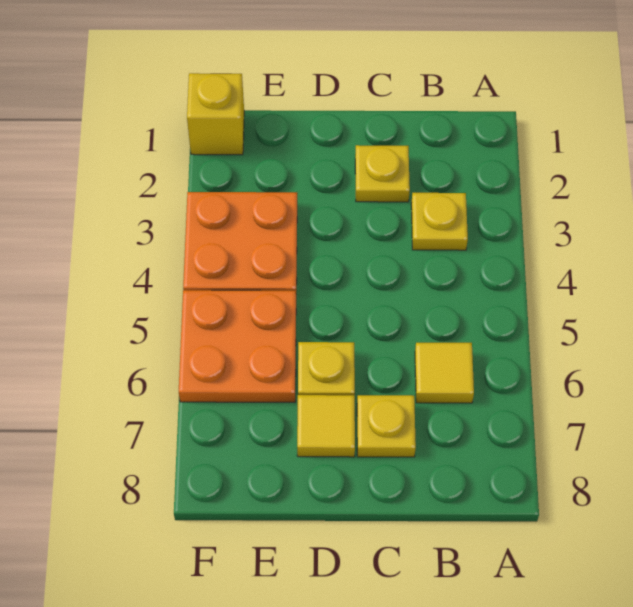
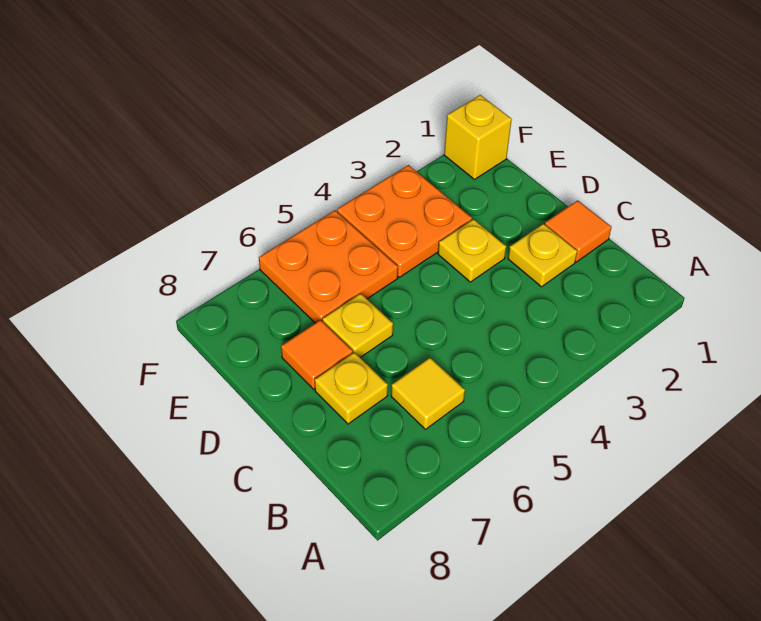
yellow plate B3 level 1 -> yellow plate D3 level 1
none -> orange tile C1 level 1
yellow tile D7 level 1 -> orange tile D7 level 1

